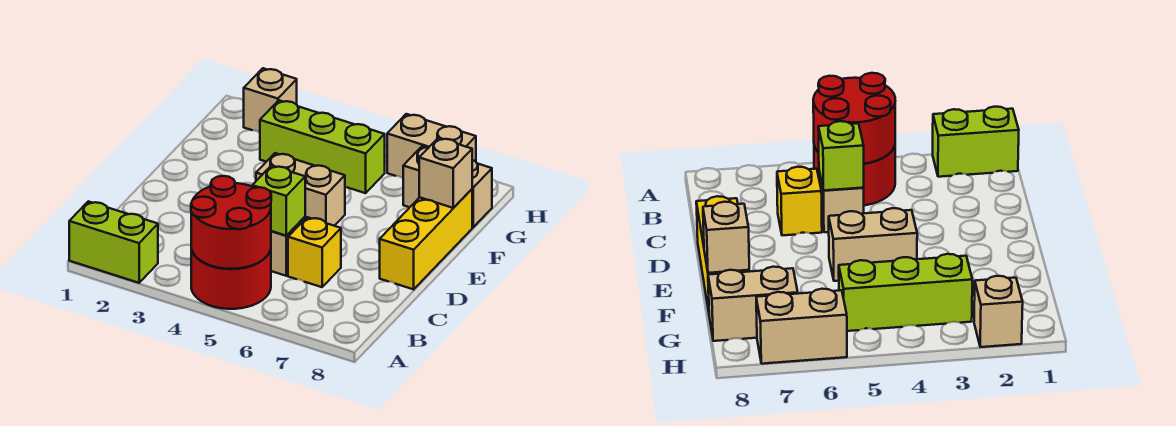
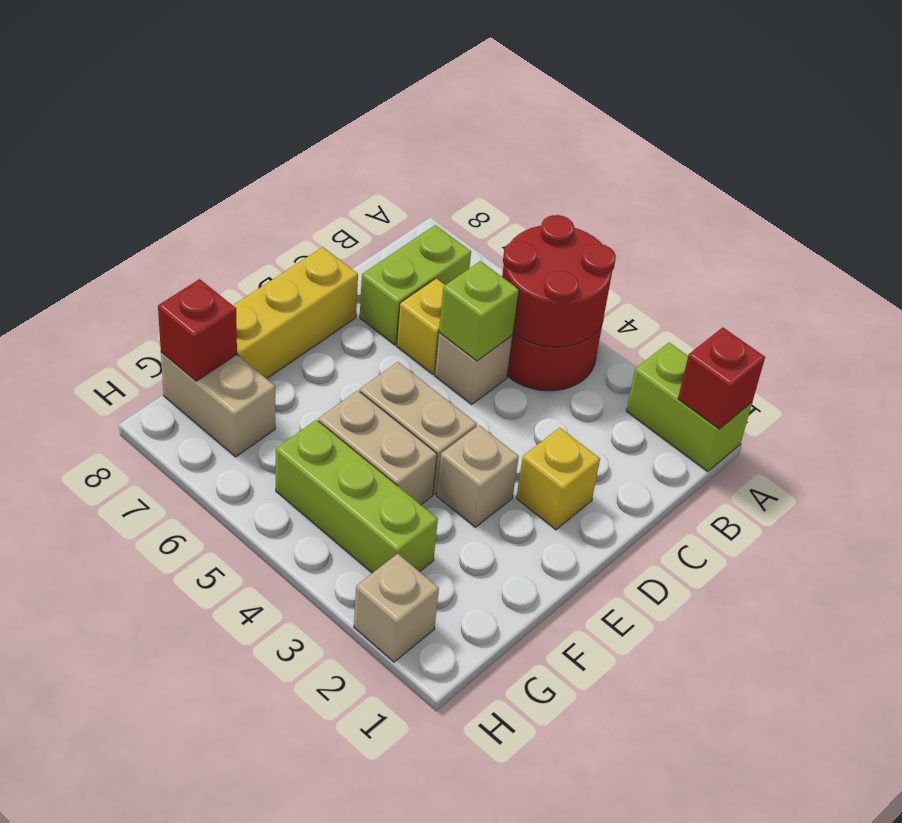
none -> red brick A1 level 2
none -> lime brick B7:C7 level 1
none -> yellow brick D2 level 1
tan brick F8 level 2 -> tan brick E3 level 1
none -> red brick G8 level 2
tan brick H6:H7 level 1 -> tan brick F4:F5 level 1

